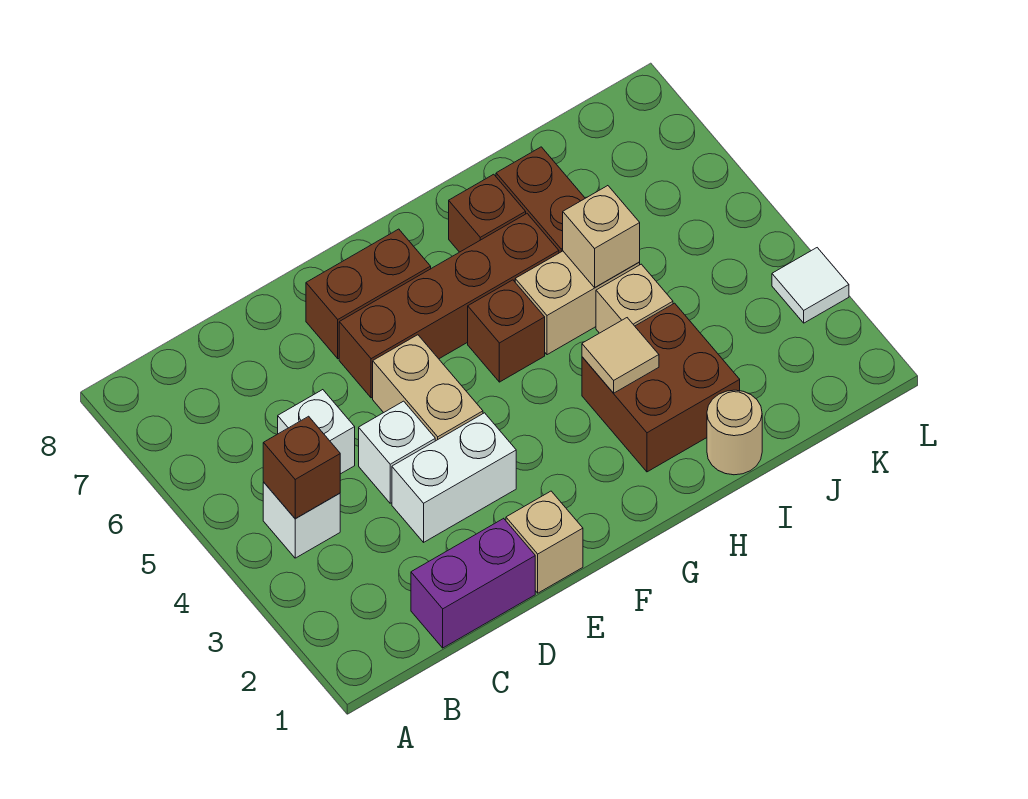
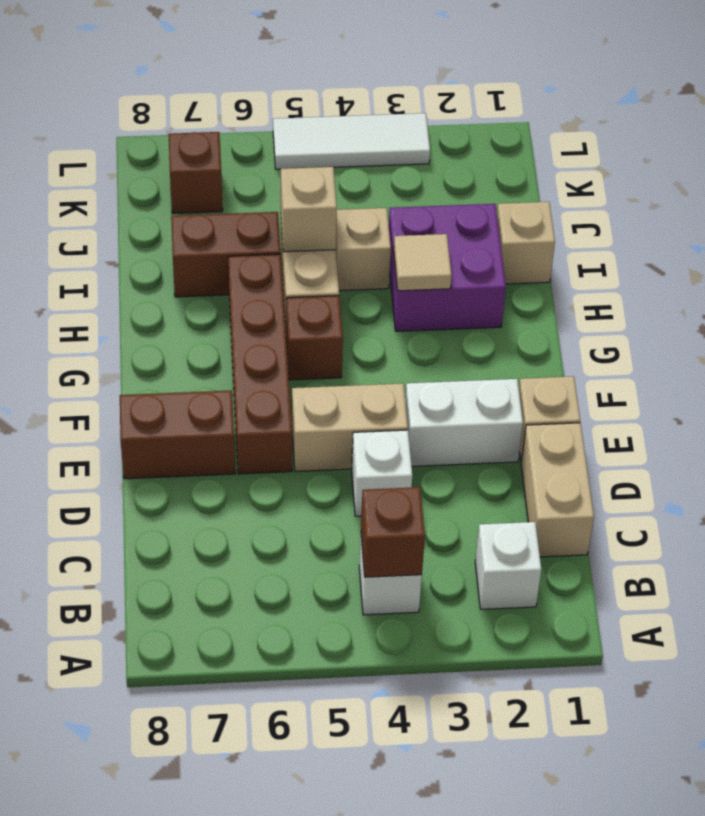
purple brick C1:D1 level 1 -> tan brick C1:D1 level 1
white brick C5 level 1 -> white brick B2 level 1
white brick D3:E3 level 1 -> white brick E2:E3 level 1
brown brick E7:F7 level 1 -> brown brick E7:E8 level 1
brown brick H2:I3 level 1 -> purple brick H2:I3 level 1
brown brick H7 level 1 -> brown brick K7 level 1
tan round brick I1 level 1 -> tan brick I1 level 1
white tile L3 level 1 -> white tile L3:L5 level 1

